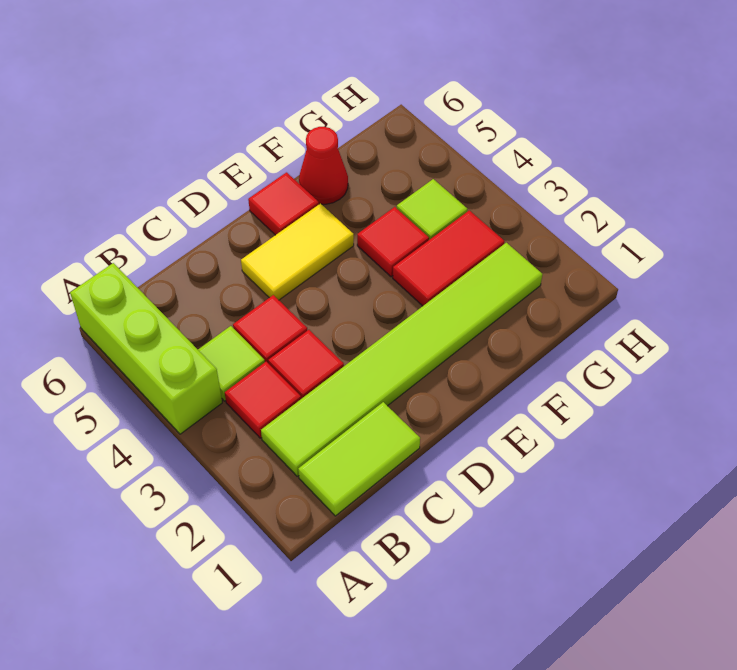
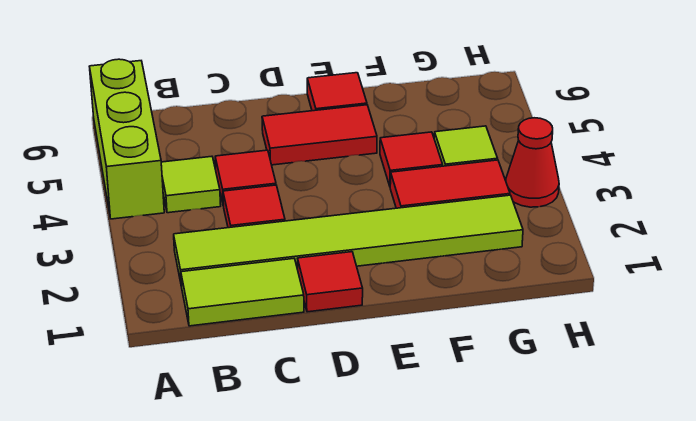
red tile B3 level 1 -> red tile D1 level 1
yellow tile D5:E5 level 1 -> red tile D5:E5 level 1
red cone F6 level 1 -> red cone H3 level 1

